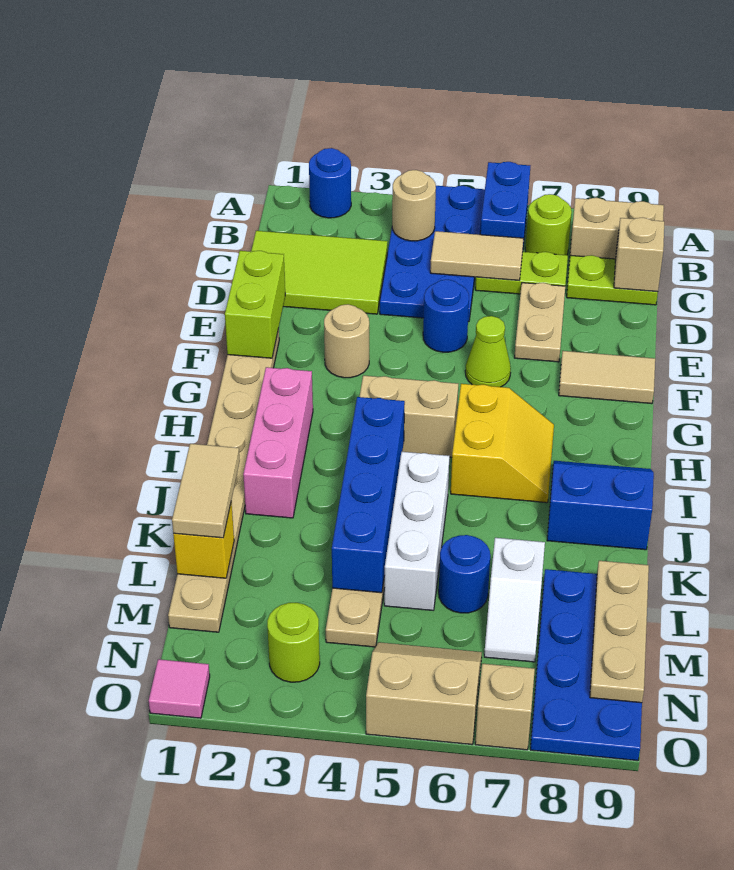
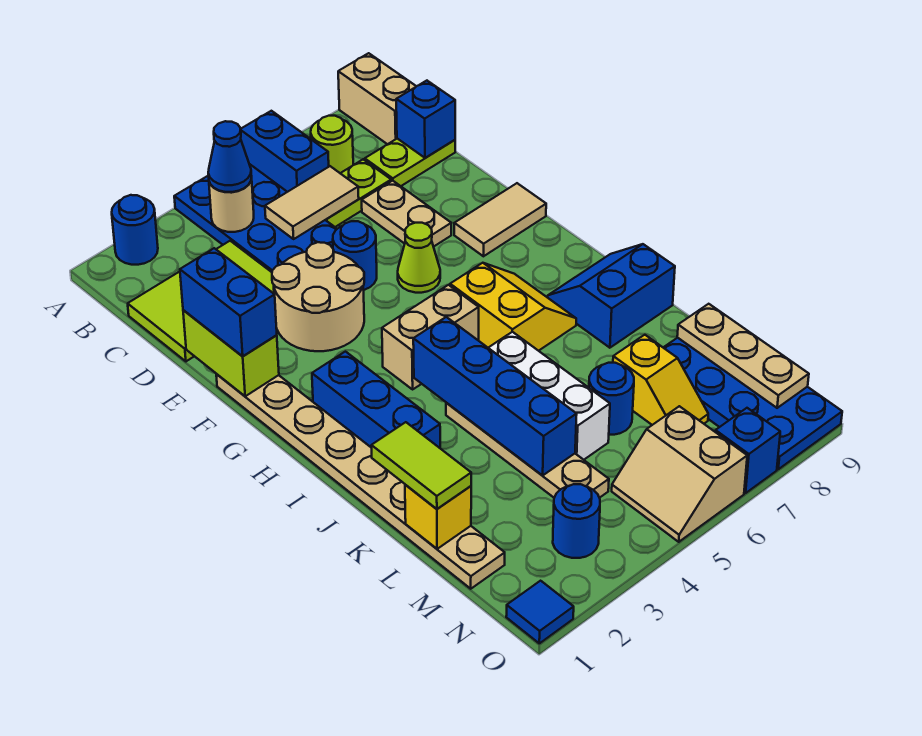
none -> blue cone B4 level 3
tan brick B8:B9 level 1 -> tan brick A9:B9 level 1
tan brick C9 level 2 -> blue brick C9 level 2
none -> blue brick E1:F1 level 3
tan round brick F3 level 1 -> tan round brick E3:F4 level 1
pink brick H2:J2 level 1 -> blue brick H2:J2 level 1
tan tile K1:L1 level 3 -> lime tile K1:L1 level 3
white slope L7:M7 level 1 top L -> yellow slope L7:M7 level 1 top L
lime round brick N3 level 1 -> blue round brick N3 level 1
tan slope N5:O6 level 1 top O -> tan slope N5:O6 level 1 top 6
pink tile O1 level 1 -> blue tile O1 level 1
tan brick O7 level 1 -> blue brick O7 level 1

